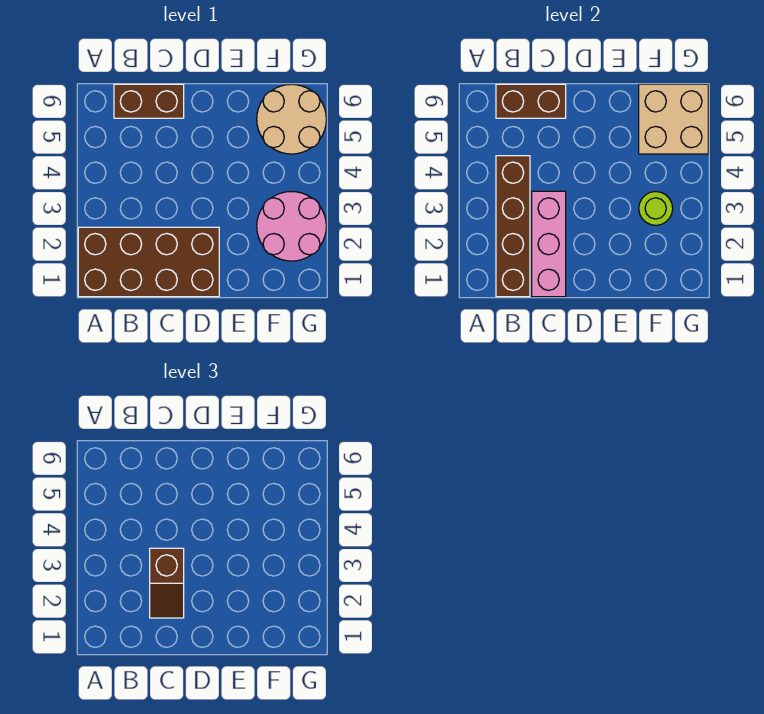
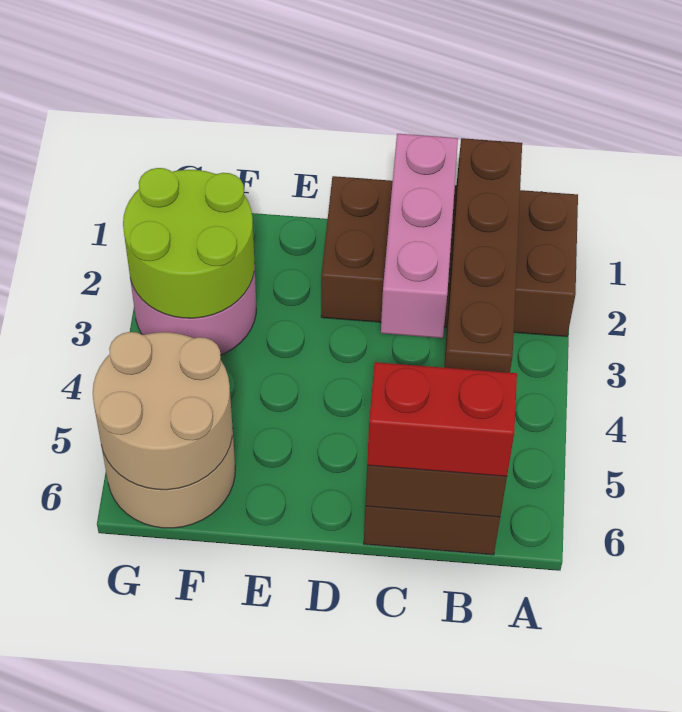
none -> red brick B6:C6 level 3
brown slope C2:C3 level 3 top 3 -> none
lime round brick F3 level 2 -> lime round brick F2:G3 level 2
tan brick F5:G6 level 2 -> tan round brick F5:G6 level 2

